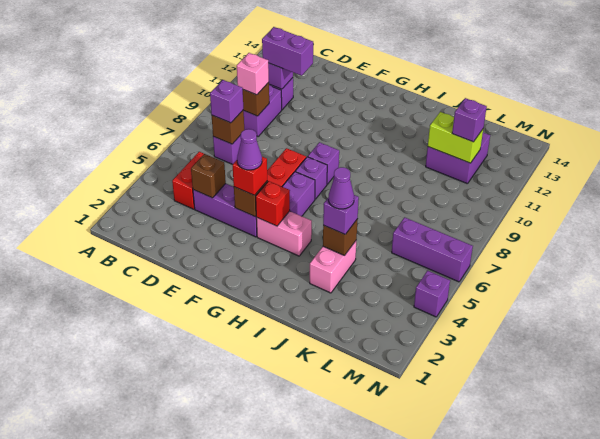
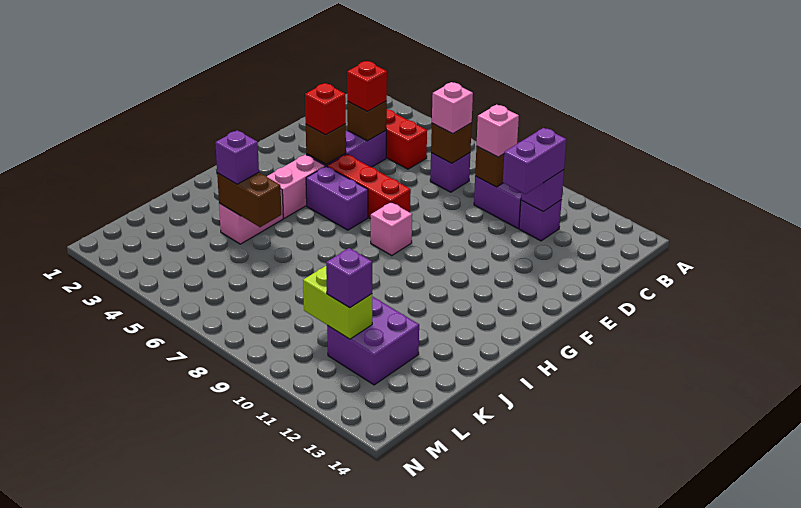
purple brick C7 level 3 -> pink brick C7 level 3
purple cone F4 level 4 -> none
red brick G4 level 2 -> red brick D4 level 3
purple brick G7 level 1 -> none
purple brick G8 level 1 -> pink brick G8 level 1
pink brick J3:J4 level 1 -> pink brick I4:J4 level 1
brown brick J4 level 2 -> brown brick J4:J5 level 2
purple cone J4 level 4 -> none
lime brick K11:L11 level 2 -> lime brick L10:L11 level 2
purple brick L6:N6 level 1 -> none
purple brick N4 level 1 -> none

